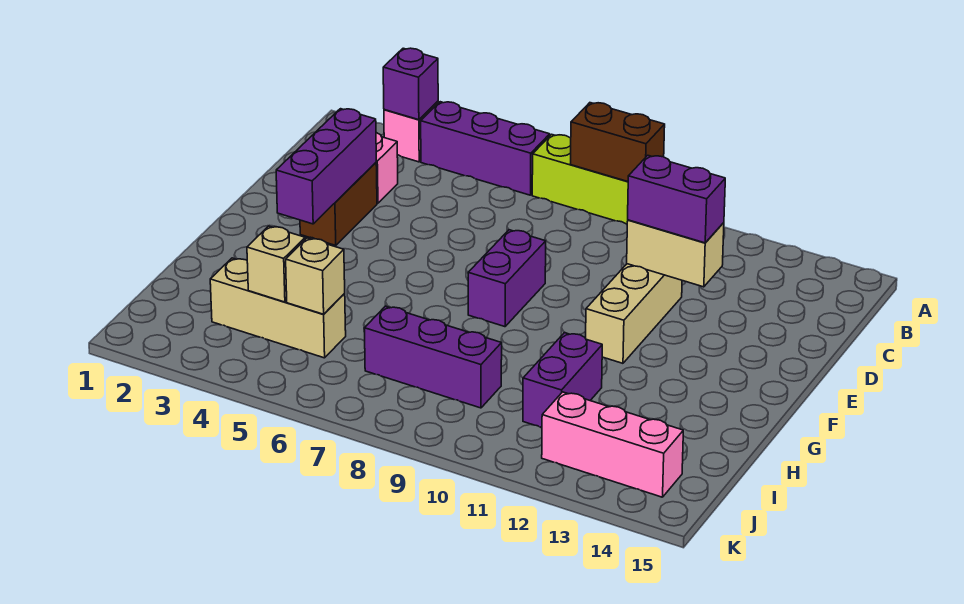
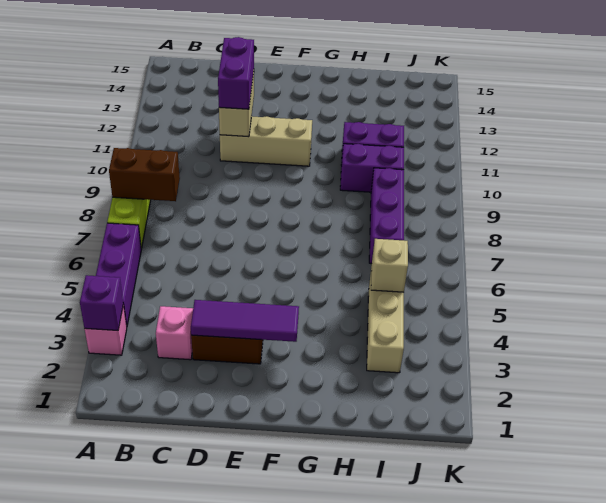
brown brick A8:A9 level 2 -> brown brick A8:B8 level 2
purple brick D3:F3 level 2 -> purple tile D3:F3 level 2
purple brick E8:F8 level 1 -> purple brick H10:I10 level 1
tan brick I4 level 2 -> none
pink brick J12:J14 level 1 -> none

